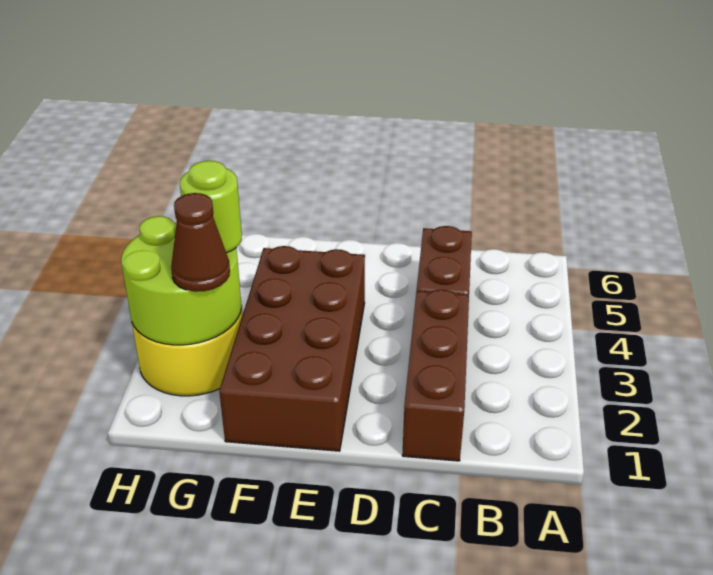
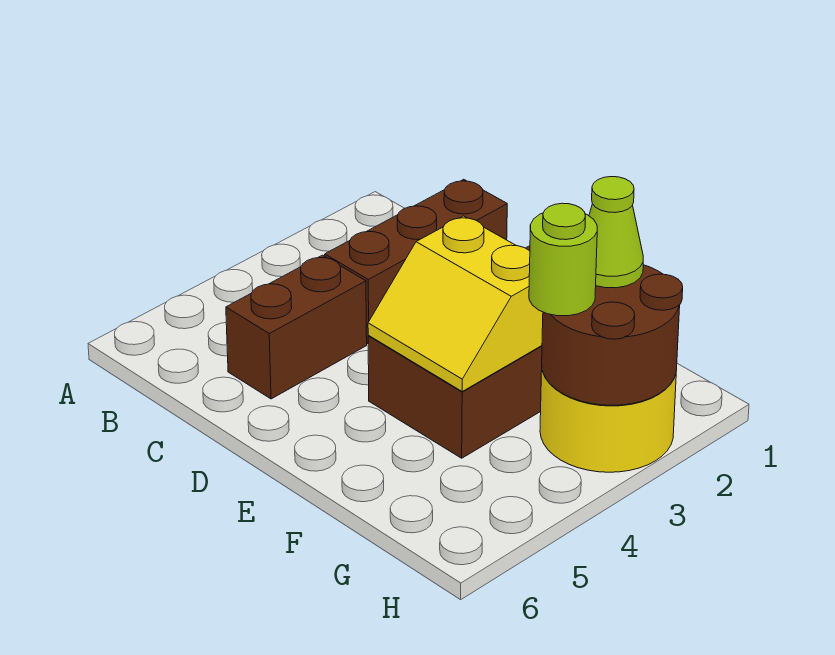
none -> yellow slope E3:F4 level 2 top 3
lime round brick G2:H3 level 2 -> brown round brick G2:H3 level 2
brown cone G2 level 3 -> lime cone G2 level 3

